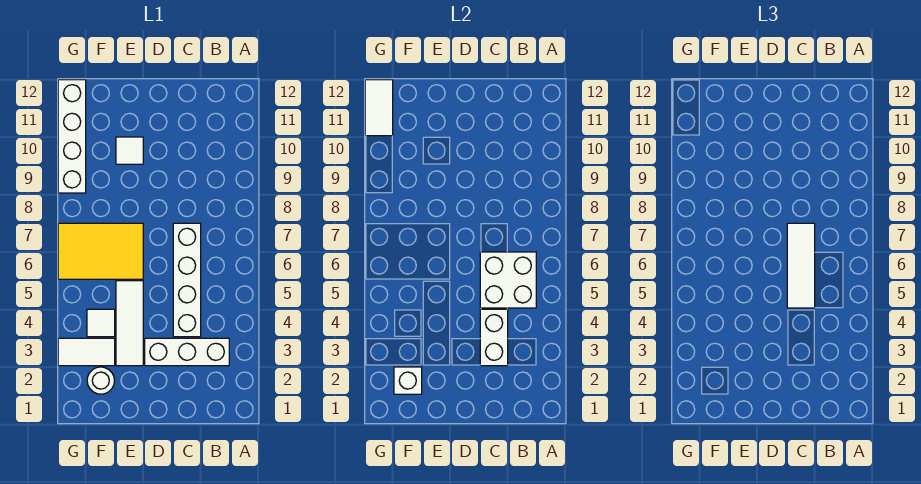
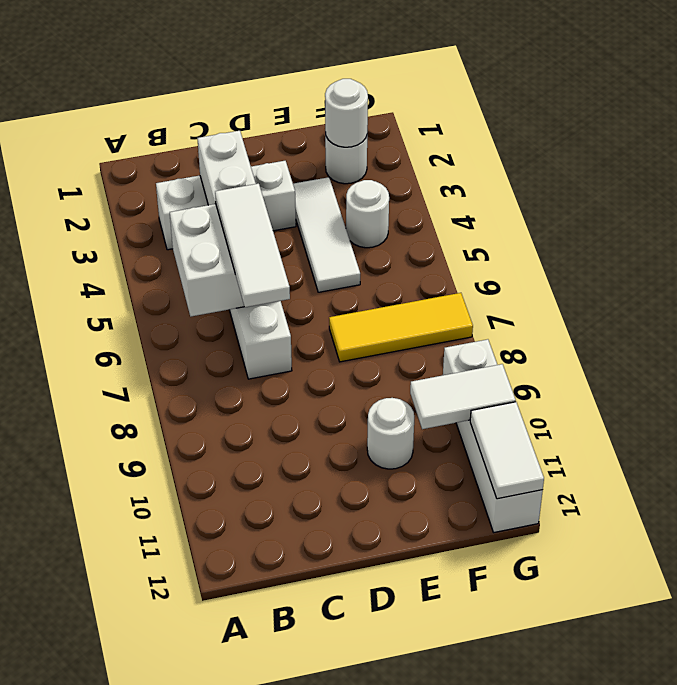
yellow tile E6:G7 level 1 -> yellow tile E7:G7 level 1
white tile E10 level 1 -> white round brick E10 level 1
white brick F2 level 2 -> white round brick F2 level 2
white tile F3:G3 level 1 -> white tile F10:G10 level 2
white tile F4 level 1 -> white round brick F4 level 1

